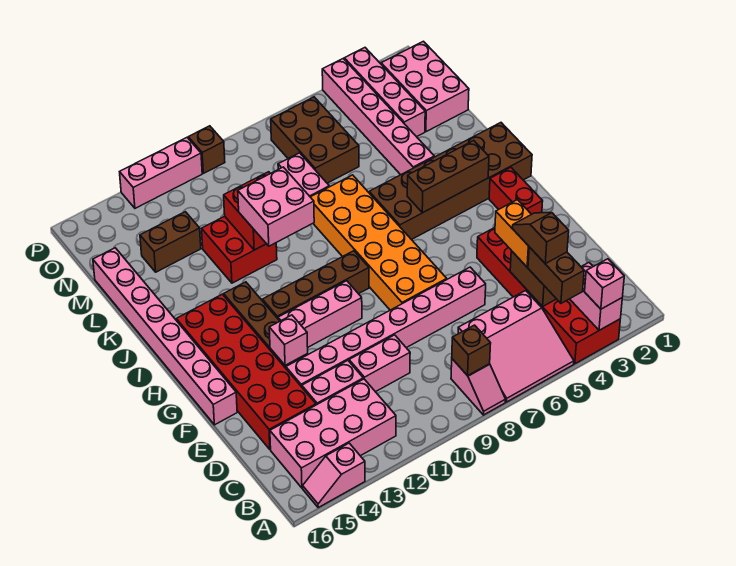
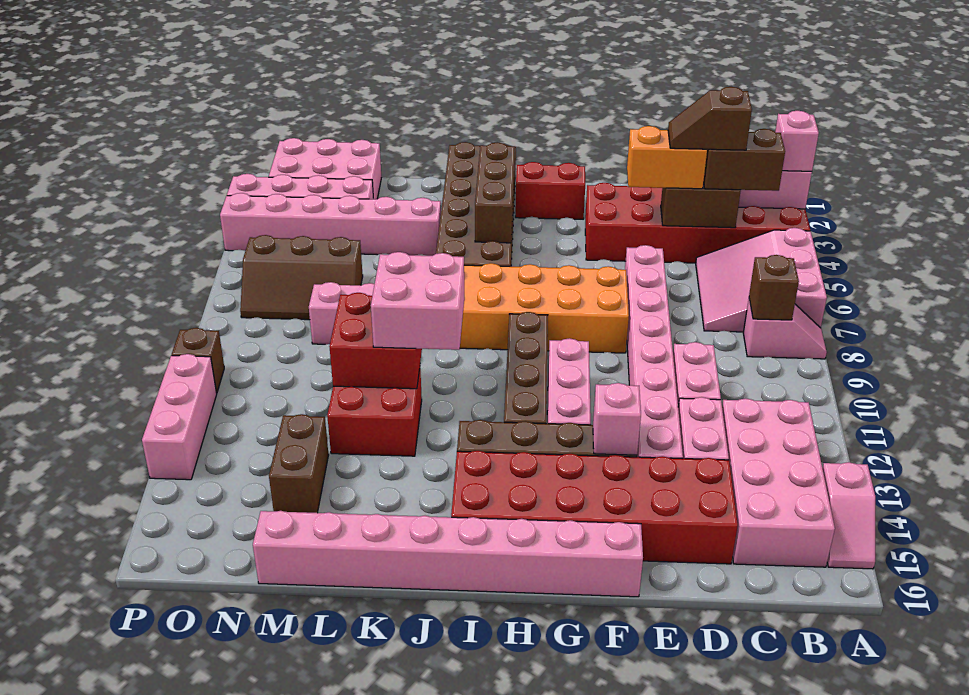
pink slope A5:C7 level 1 top C -> pink slope A5:C7 level 1 top A
brown brick M6:O7 level 1 -> brown slope M6:O7 level 1 top 6

